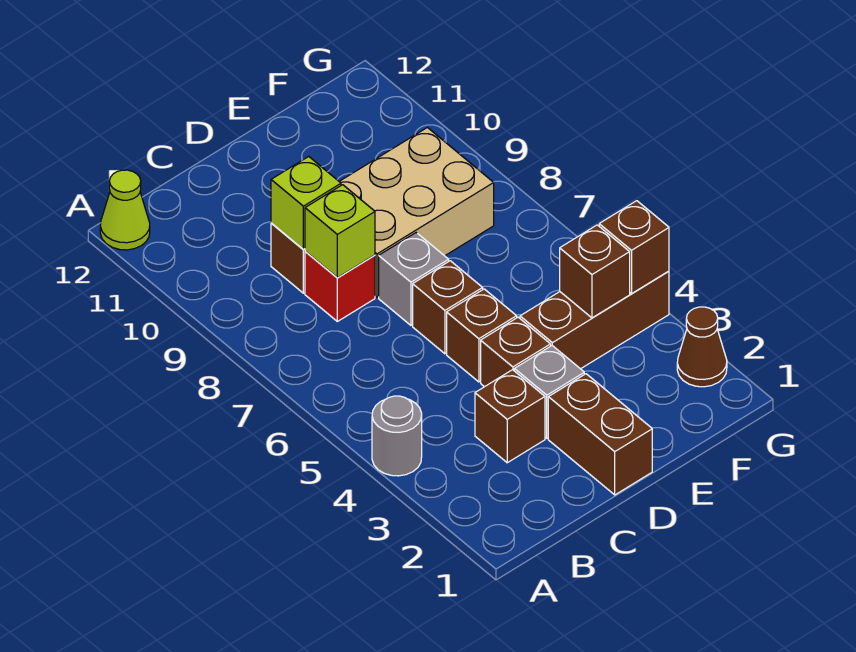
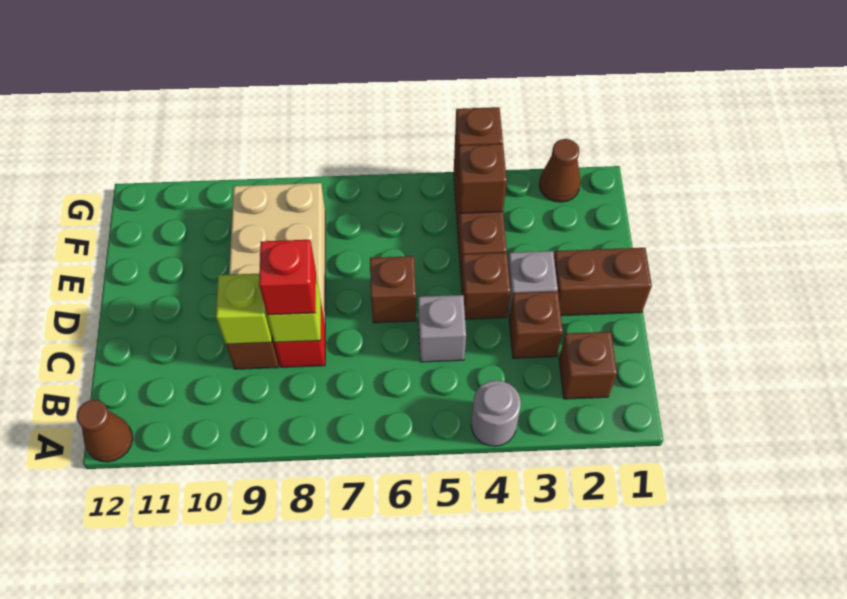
lime cone A12 level 1 -> brown cone A12 level 1
none -> red brick C8 level 3
brown brick D5 level 1 -> brown brick B2 level 1
grey brick D7 level 1 -> grey brick C5 level 1

